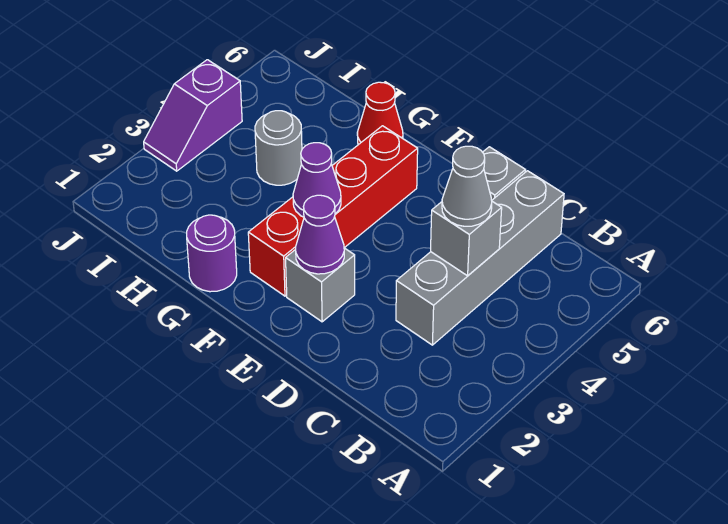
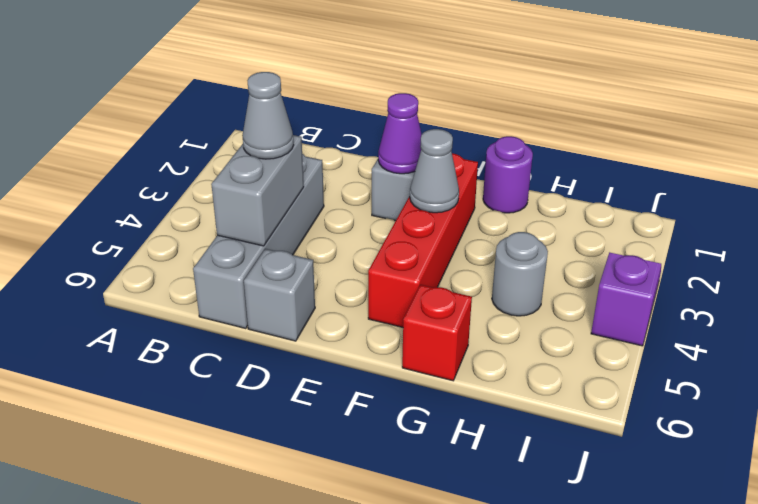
grey brick C4 level 2 -> grey brick C4:C5 level 2
purple cone F3 level 2 -> grey cone F3 level 2
red cone G6 level 1 -> red brick G6 level 1

